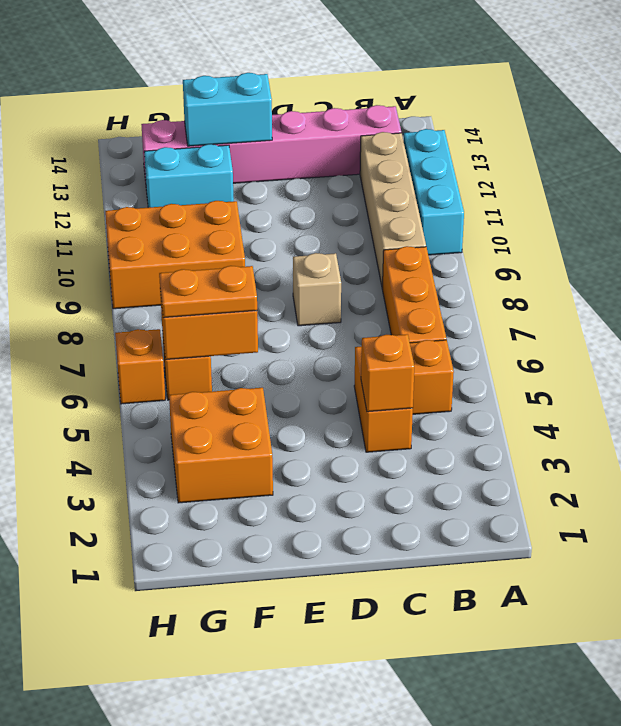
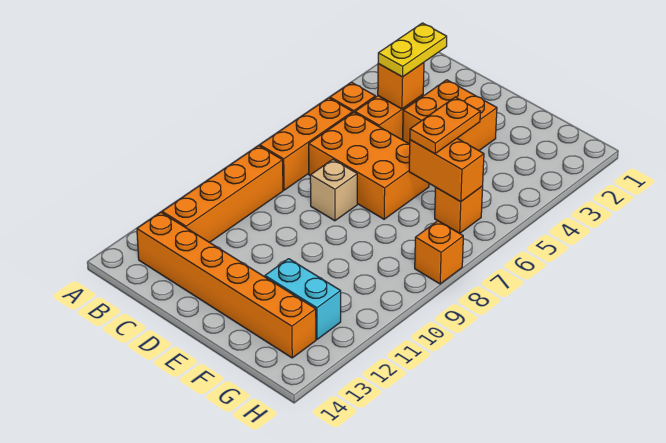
cyan brick A10:A12 level 1 -> none
tan brick B9:B12 level 1 -> orange brick B9:B12 level 1
pink brick B13:G13 level 1 -> orange brick B13:G13 level 1
none -> yellow plate C3:C4 level 3
cyan brick E13:F13 level 2 -> none
orange brick F3:G4 level 1 -> orange brick D3:E4 level 1
orange plate F6:G6 level 3 -> orange plate F5:F6 level 3
orange brick F9:H10 level 1 -> orange brick C6:E7 level 1
orange brick H6 level 1 -> orange brick H8 level 1

